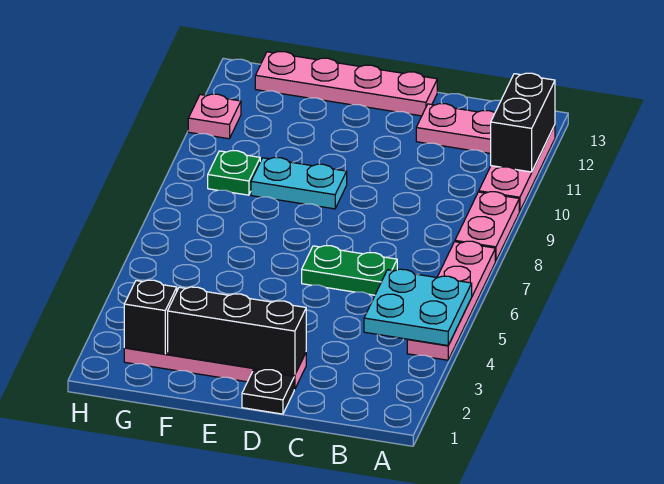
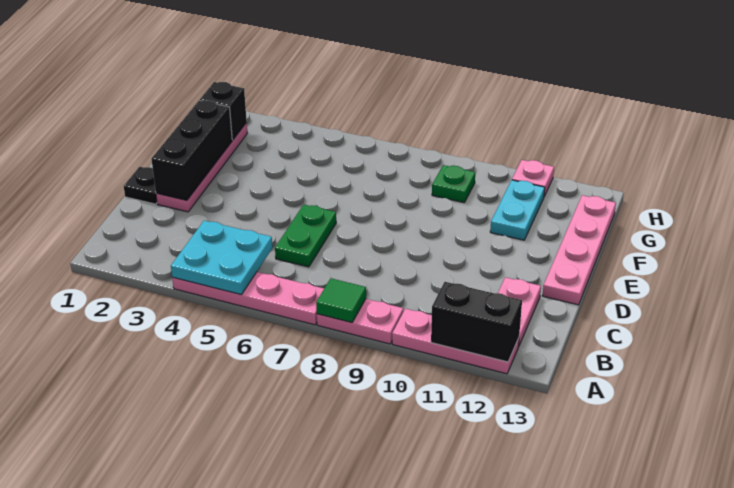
none -> green tile A8 level 2
cyan plate E9:F9 level 1 -> cyan plate F11:G11 level 1

